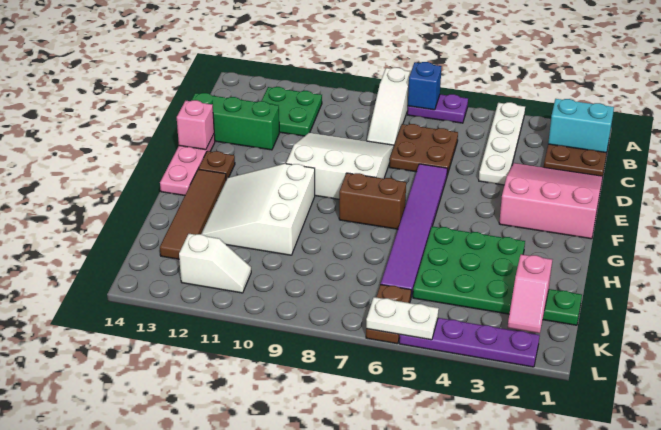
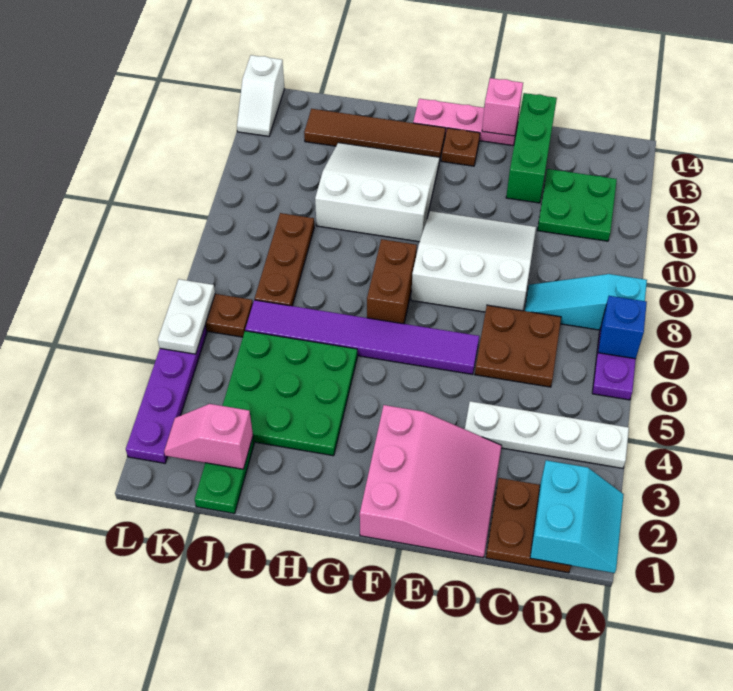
white slope A8:C8 level 1 top A -> cyan slope A8:C8 level 1 top A
white slope D8:F10 level 1 top F -> white slope D8:F10 level 1 top 8
none -> brown plate J7:J9 level 1
white slope K11:K12 level 1 top 12 -> white slope L13:L14 level 1 top 14

